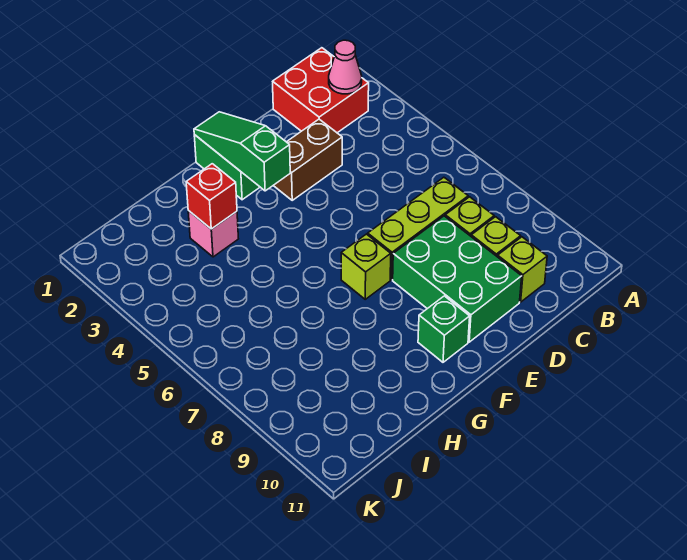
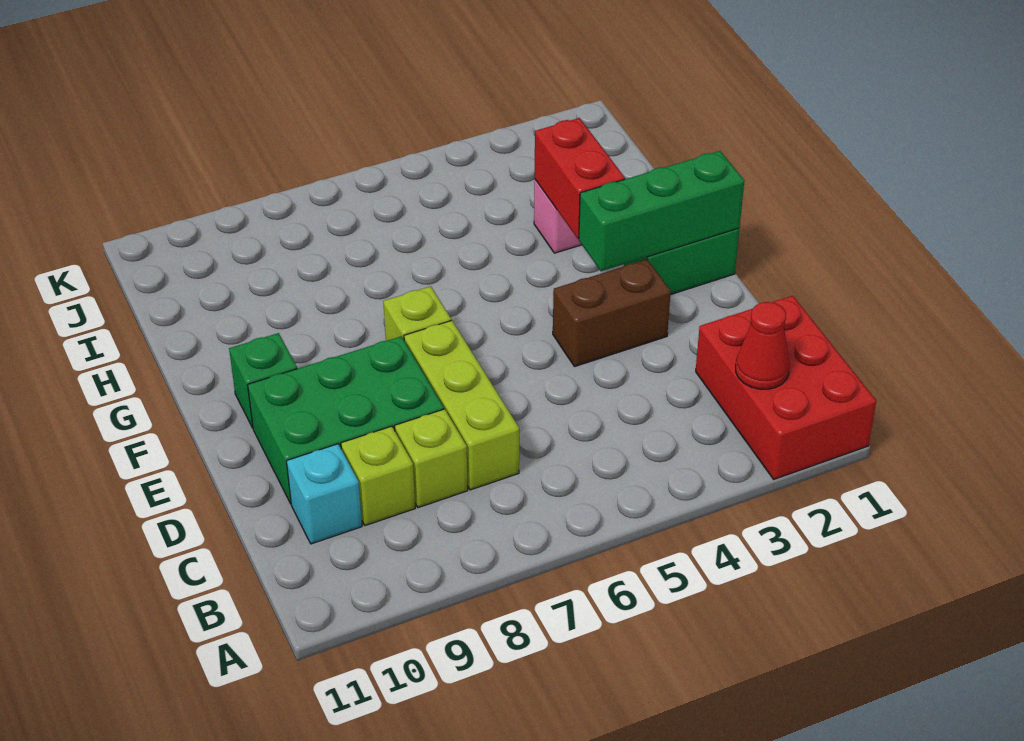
red brick B1:C2 level 1 -> red brick A1:C2 level 1
pink cone B2 level 2 -> red cone B2 level 2
lime brick C10 level 1 -> cyan brick C10 level 1
brown brick D3:E3 level 1 -> brown brick E3:E4 level 1
green slope F1:F3 level 2 top 3 -> green brick F1:F3 level 2
red brick H3 level 2 -> red brick G3:H3 level 2

